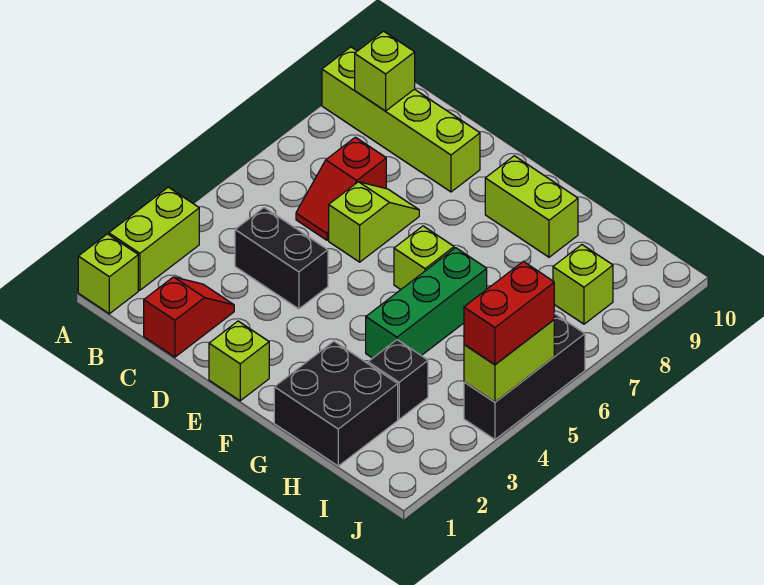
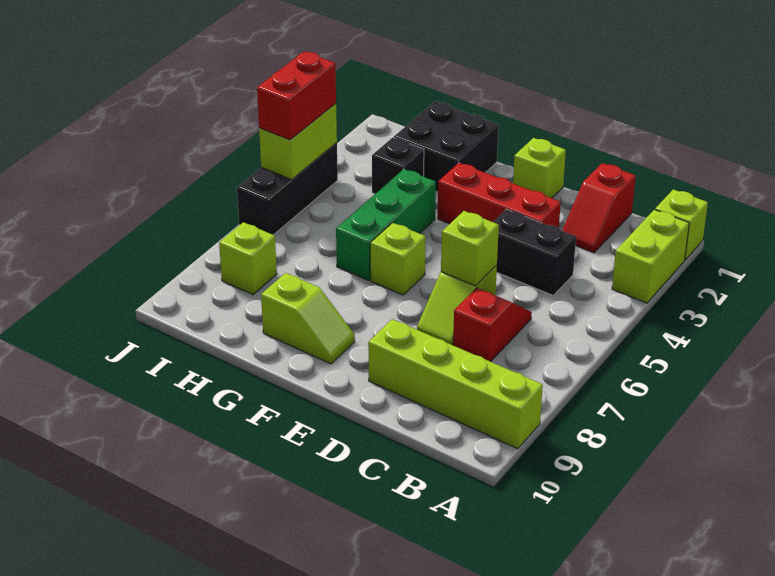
lime brick B9 level 2 -> lime brick D6 level 2
none -> red brick D3:F3 level 1
lime brick F9:G9 level 1 -> lime slope F9:G9 level 1 top G

